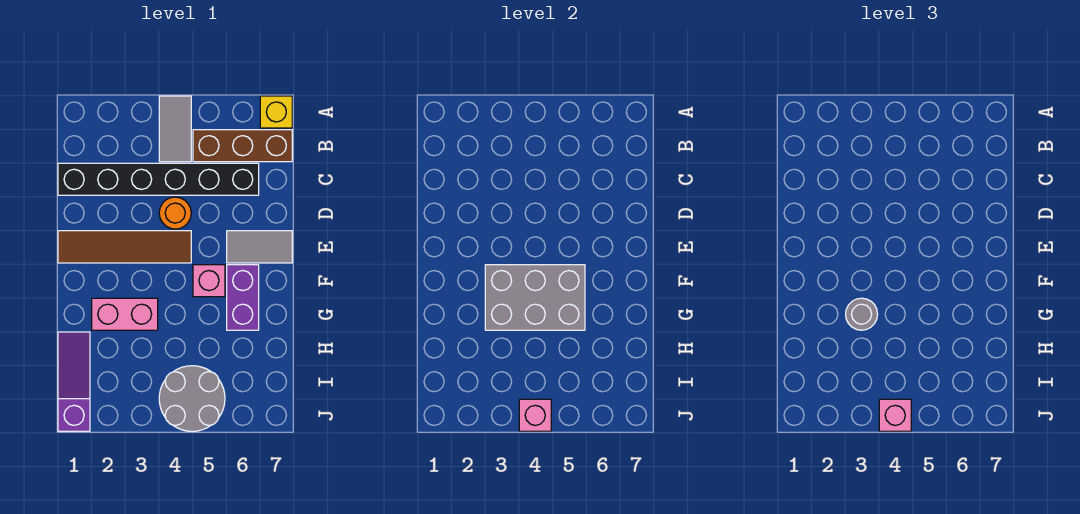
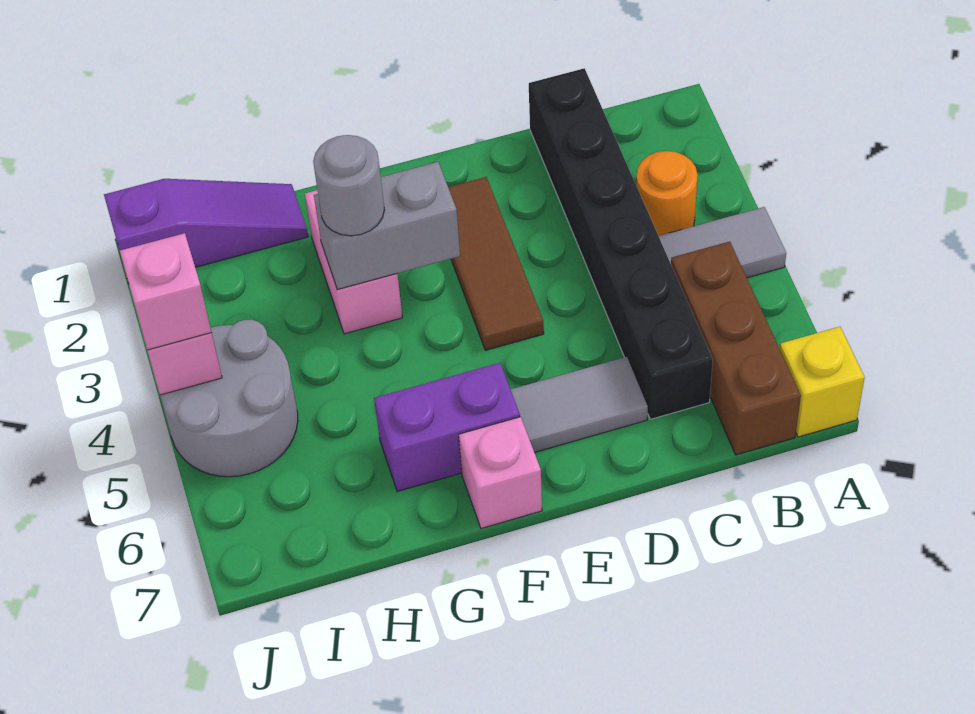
orange round brick D4 level 1 -> orange round brick B3 level 1
brown tile E1:E4 level 1 -> brown tile E2:E4 level 1
grey tile E6:E7 level 1 -> grey tile D6:E6 level 1
grey brick F3:G5 level 2 -> grey brick F3:G3 level 2
pink brick F5 level 1 -> pink brick F7 level 1

